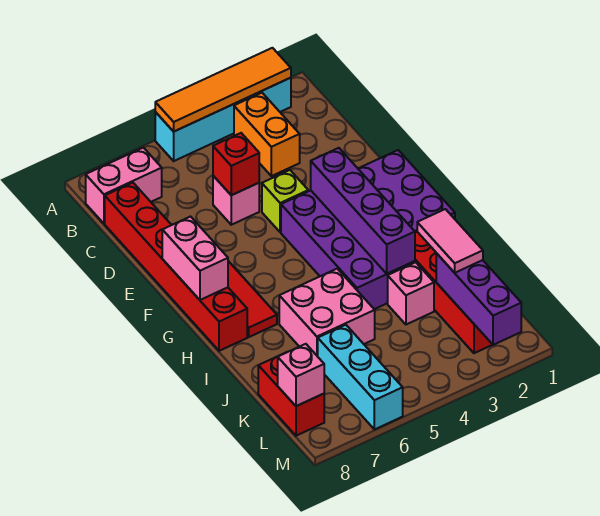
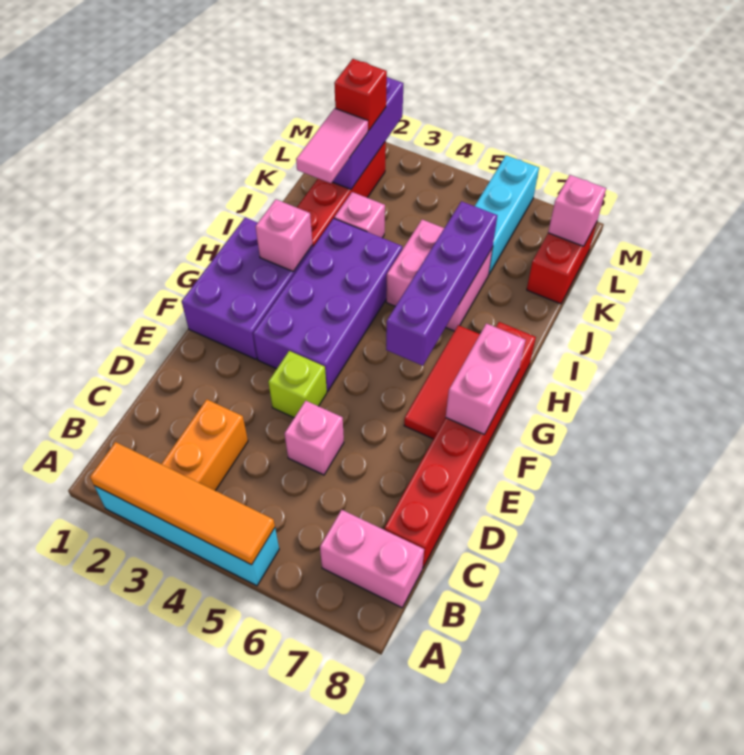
red brick D5 level 2 -> red brick L2 level 3
purple brick F3:I3 level 2 -> purple brick G6:J6 level 2
none -> pink brick H2 level 2

